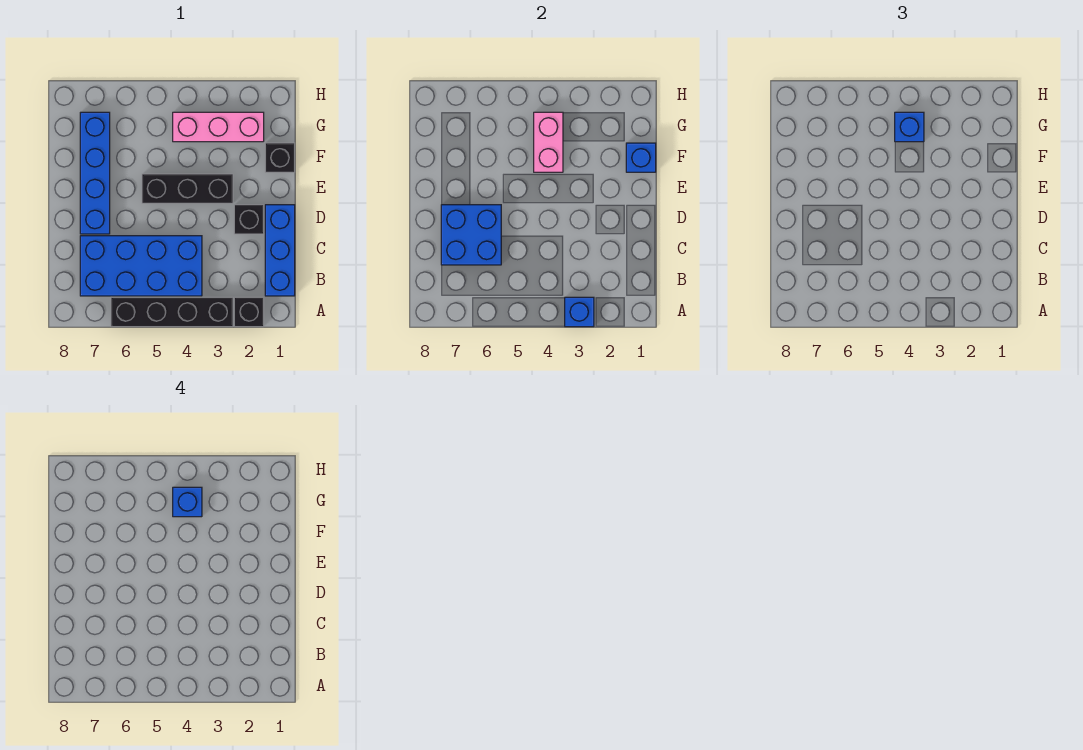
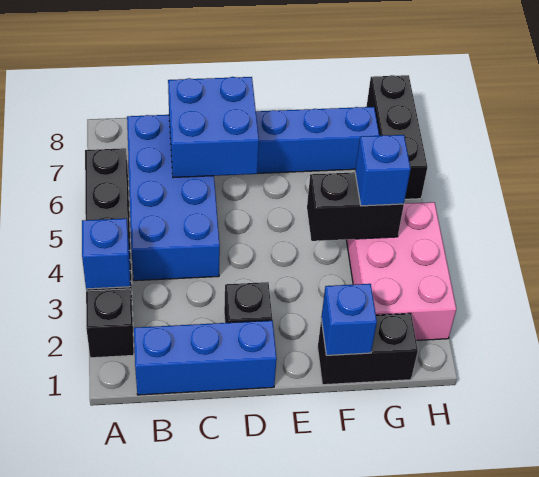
black brick E3:E5 level 1 -> black brick H6:H8 level 1
black brick F1 level 1 -> black brick F1:G1 level 1
pink brick F4:G4 level 2 -> black brick F4:G4 level 2
pink brick G2:G4 level 1 -> pink brick G2:H4 level 1
blue brick G4 level 4 -> none

